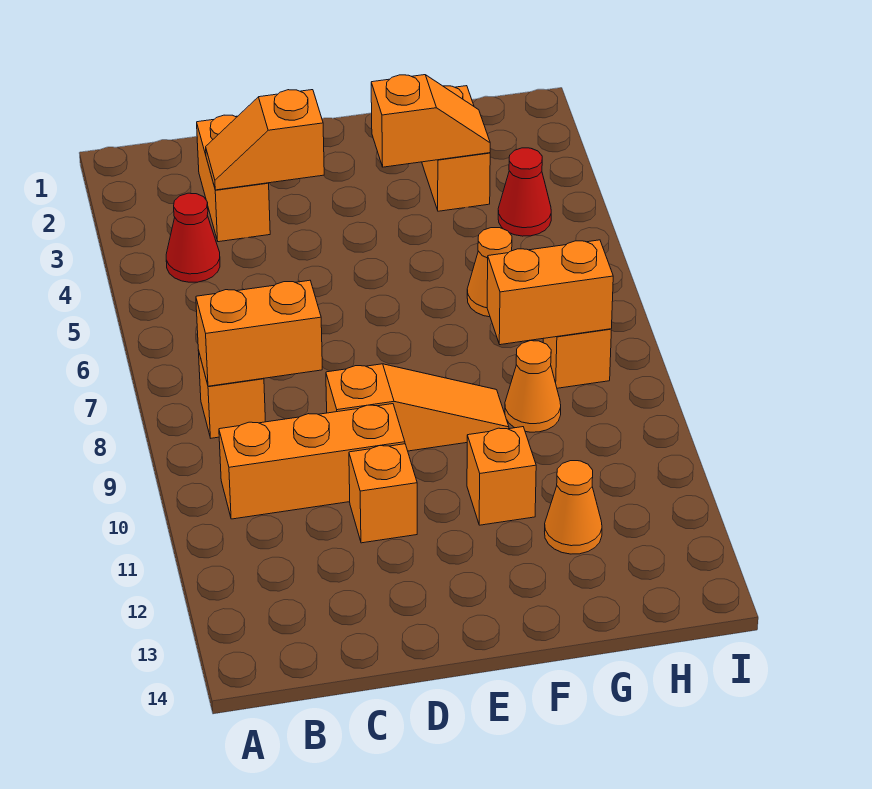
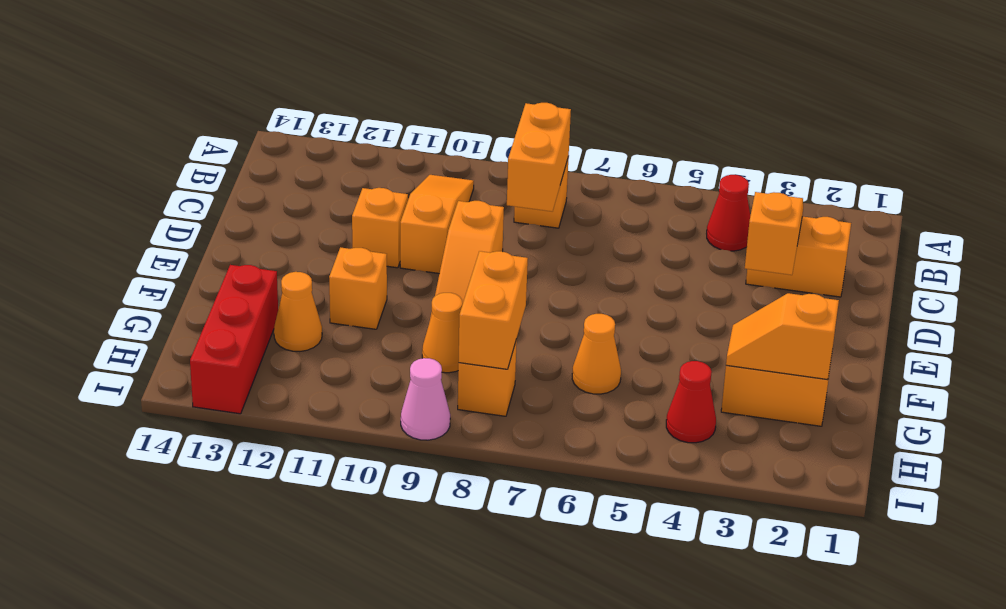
orange brick B10:D10 level 1 -> orange slope B10:D10 level 1 top D
orange slope F3:G3 level 2 top F -> orange slope G2:G3 level 2 top 2
none -> red brick G13:I13 level 1
none -> pink cone I9 level 1

